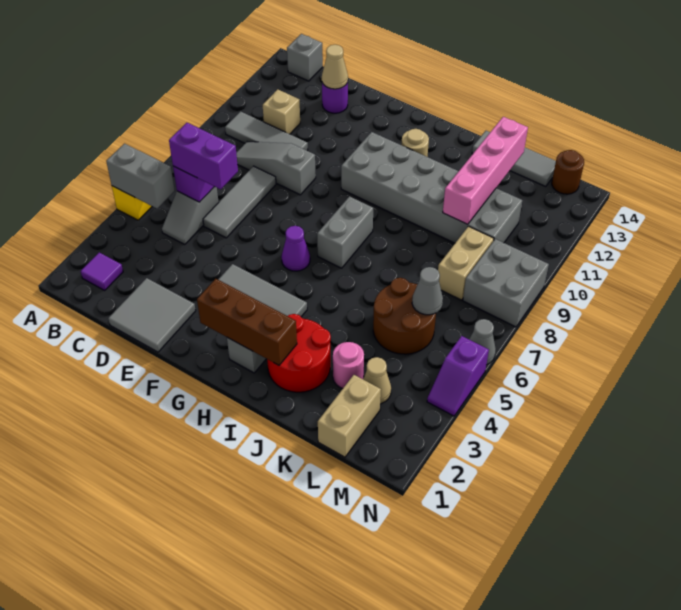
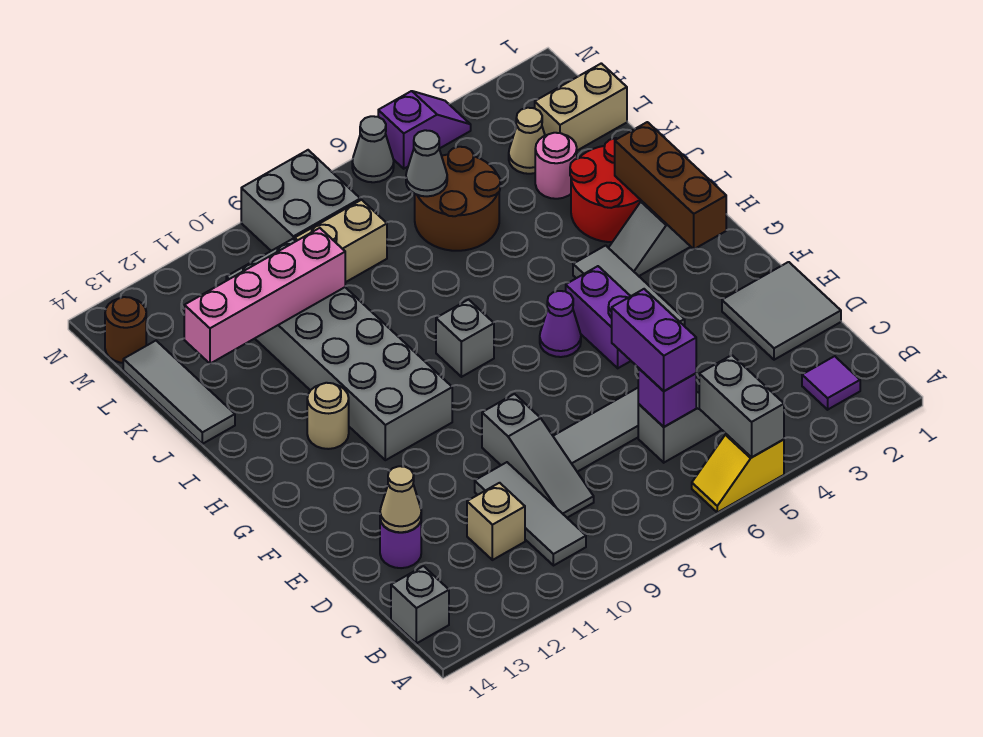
none -> purple brick F5:G5 level 1
grey brick H7:H8 level 1 -> grey brick H8 level 1

